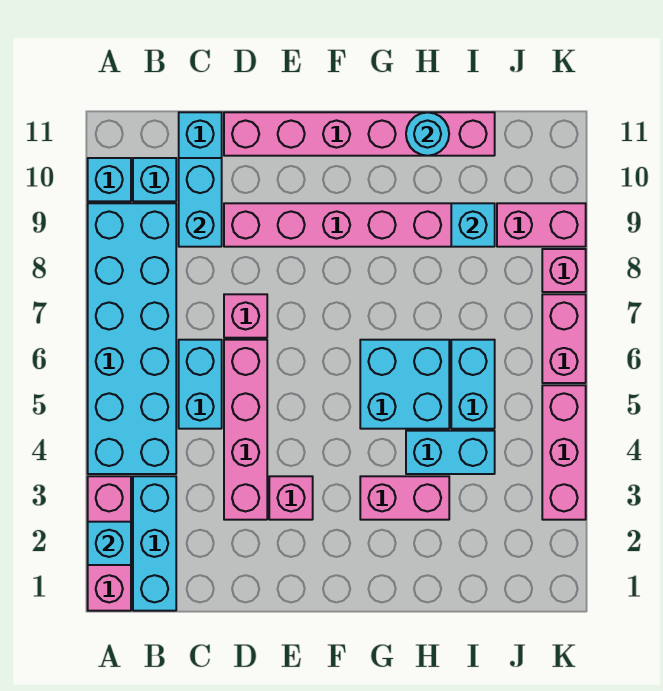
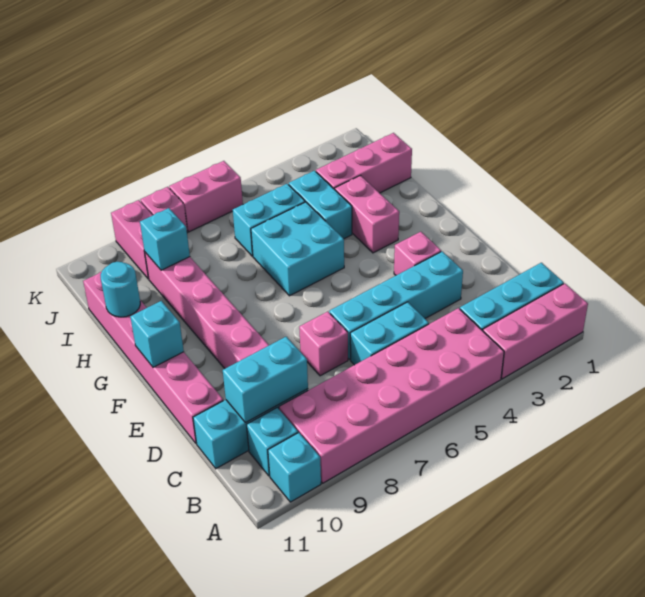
cyan brick A2 level 2 -> cyan brick F11 level 2
cyan brick A4:B9 level 1 -> pink brick A4:B9 level 1
pink brick D3:D6 level 1 -> cyan brick D3:D6 level 1
pink brick K3:K5 level 1 -> pink brick I1:I3 level 1

